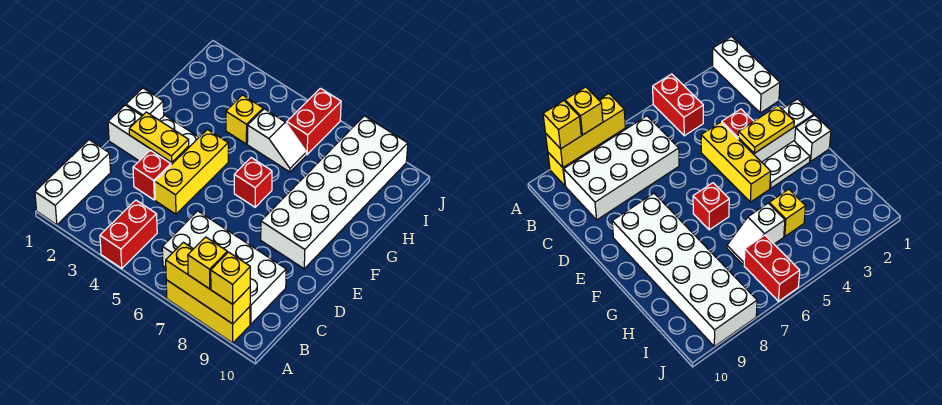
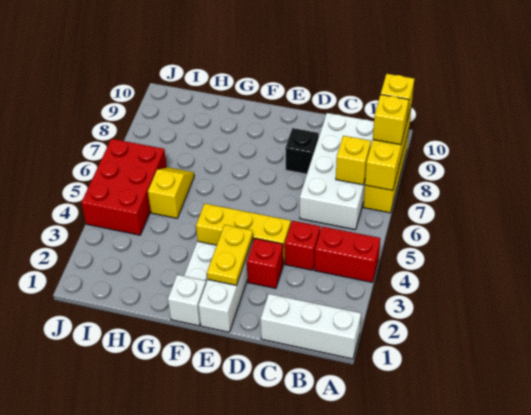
none -> black brick D8 level 1
white brick E8:J9 level 1 -> none
red brick F6 level 1 -> red brick C4 level 1
yellow brick H4 level 1 -> yellow brick B7 level 2
white slope H5:H6 level 1 top 5 -> yellow slope H5:H6 level 1 top 5
red brick I6:J6 level 1 -> red brick I4:J6 level 1

